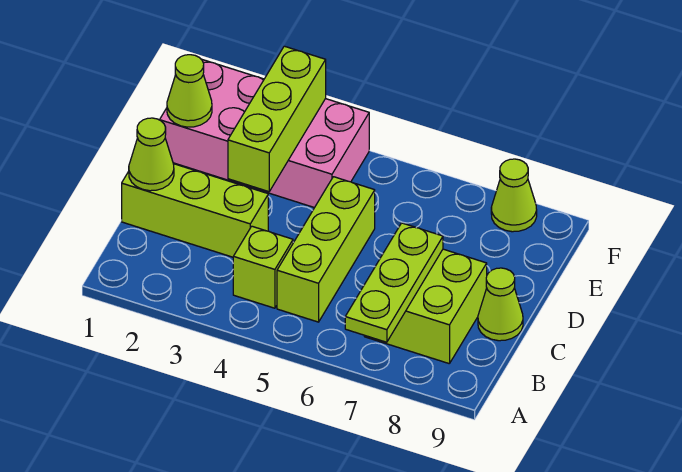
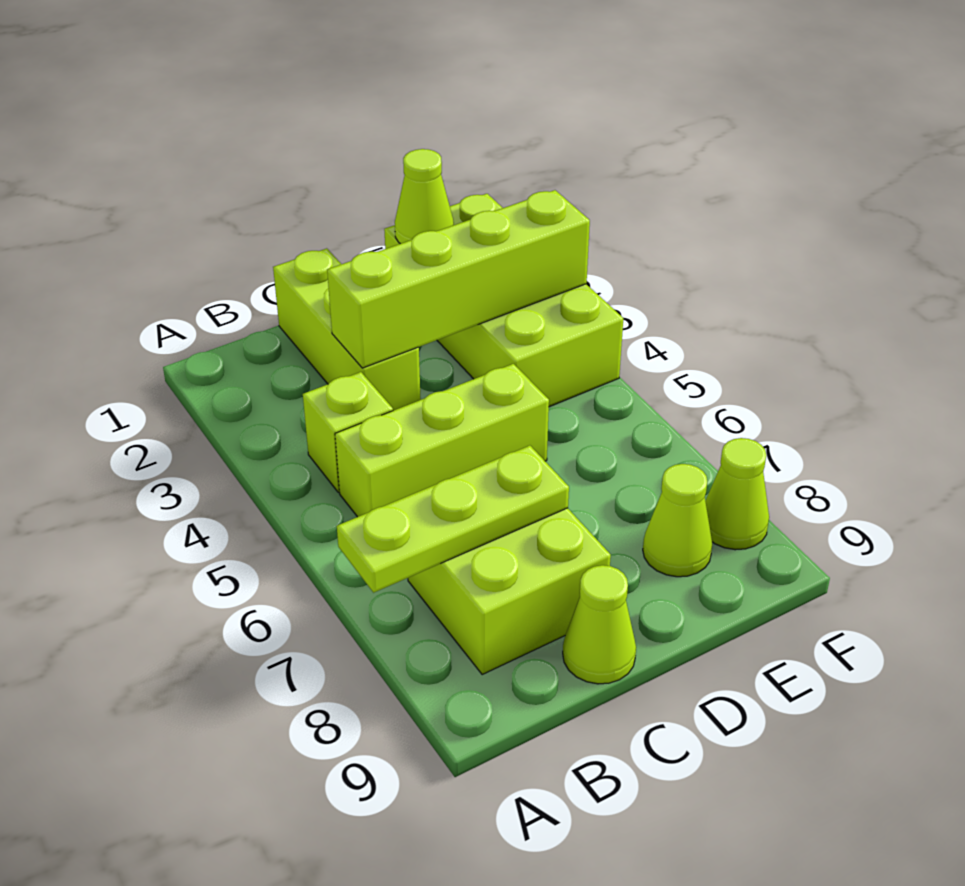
lime cone C1 level 2 -> lime cone E8 level 1
lime brick D3:F3 level 2 -> lime brick C3:F3 level 2
pink brick E1:F4 level 1 -> lime brick E1:F4 level 1

